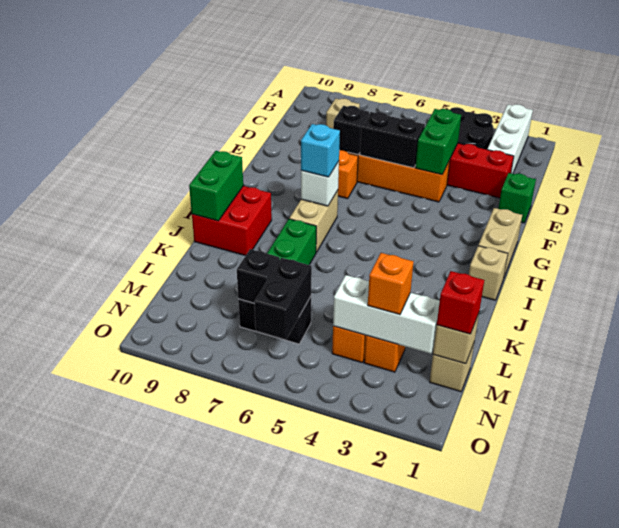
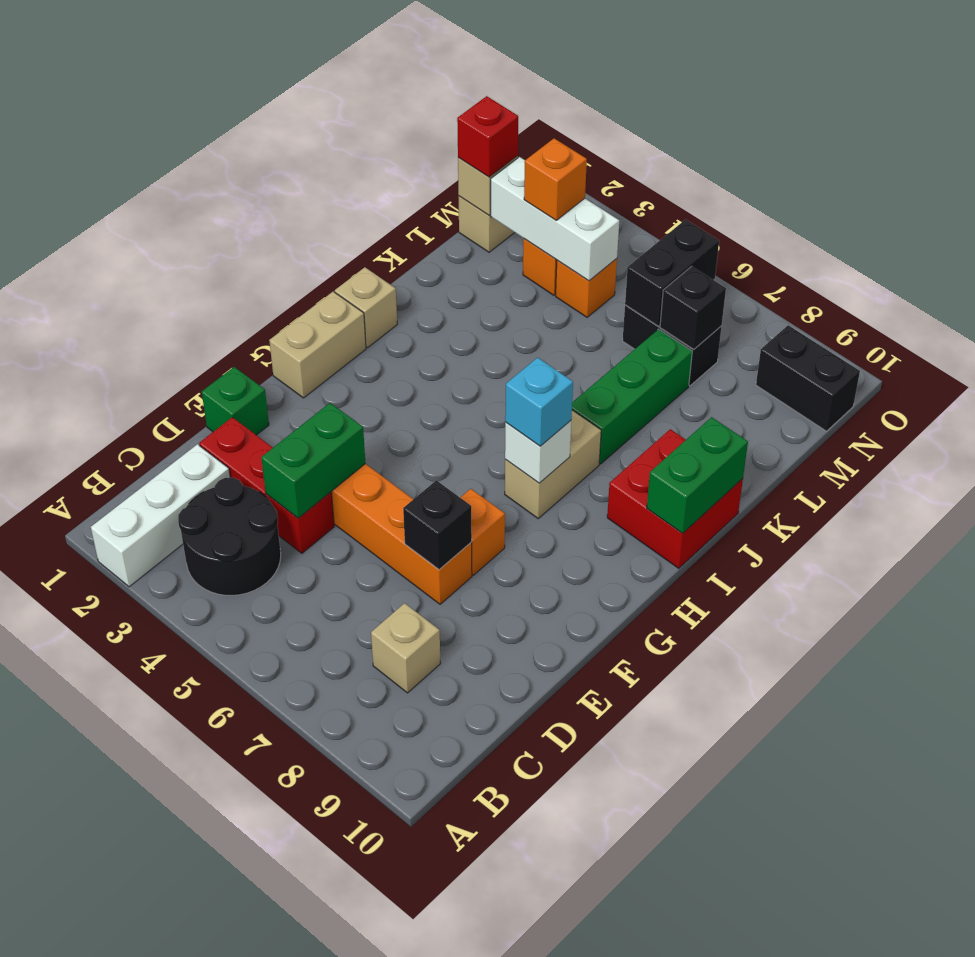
black brick E5:E6 level 2 -> black brick N9:N10 level 1

